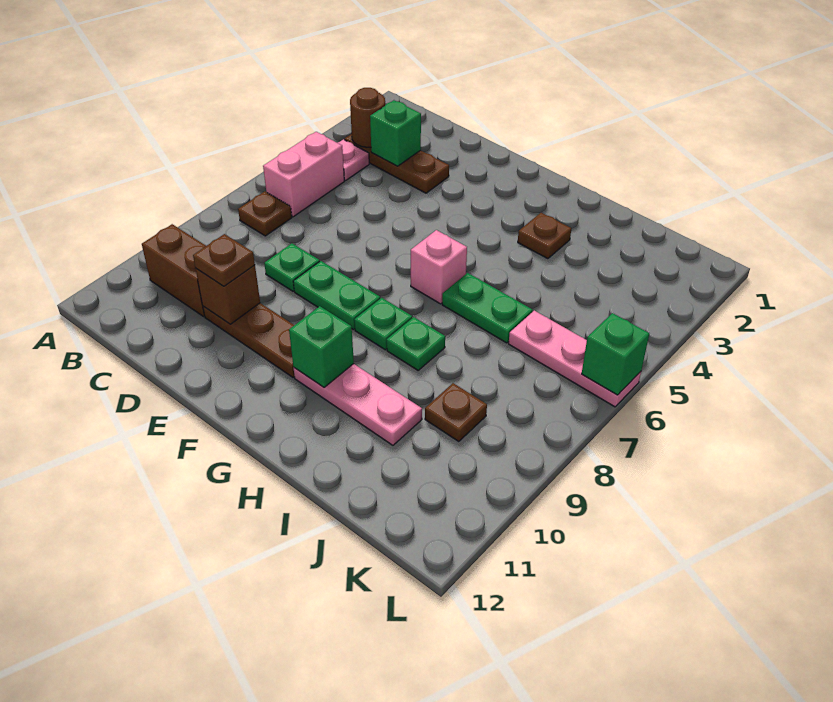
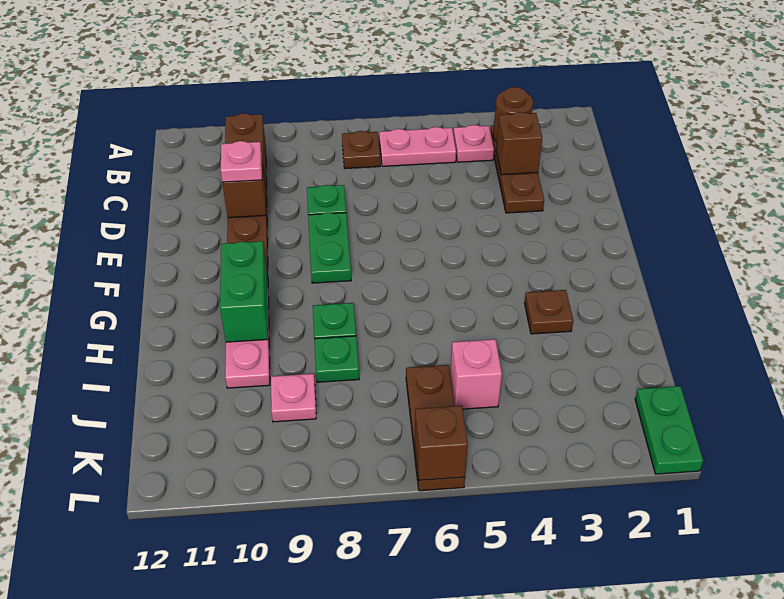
pink brick B5:B6 level 1 -> pink plate B5:B6 level 1
green brick C3 level 2 -> brown brick C3 level 2
brown plate D10 level 3 -> pink plate D10 level 3
pink brick G6 level 1 -> pink brick J5 level 1
green plate G8 level 1 -> green plate I8 level 1
green brick G10 level 2 -> green brick G10:H10 level 2
green plate H6:I6 level 1 -> green plate K1:L1 level 1
pink plate J6:L6 level 1 -> brown plate J6:L6 level 1
brown plate J9 level 1 -> pink plate J9 level 1
green brick L6 level 2 -> brown brick L6 level 2

